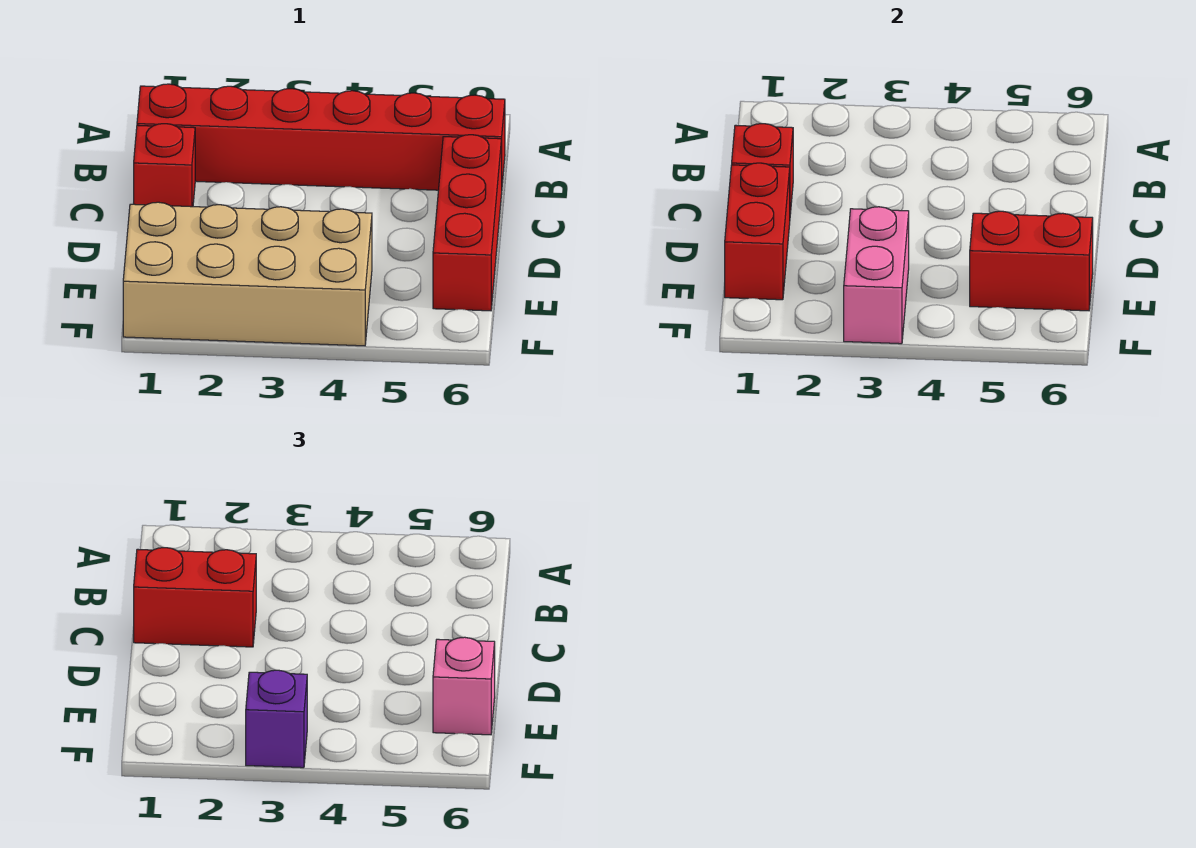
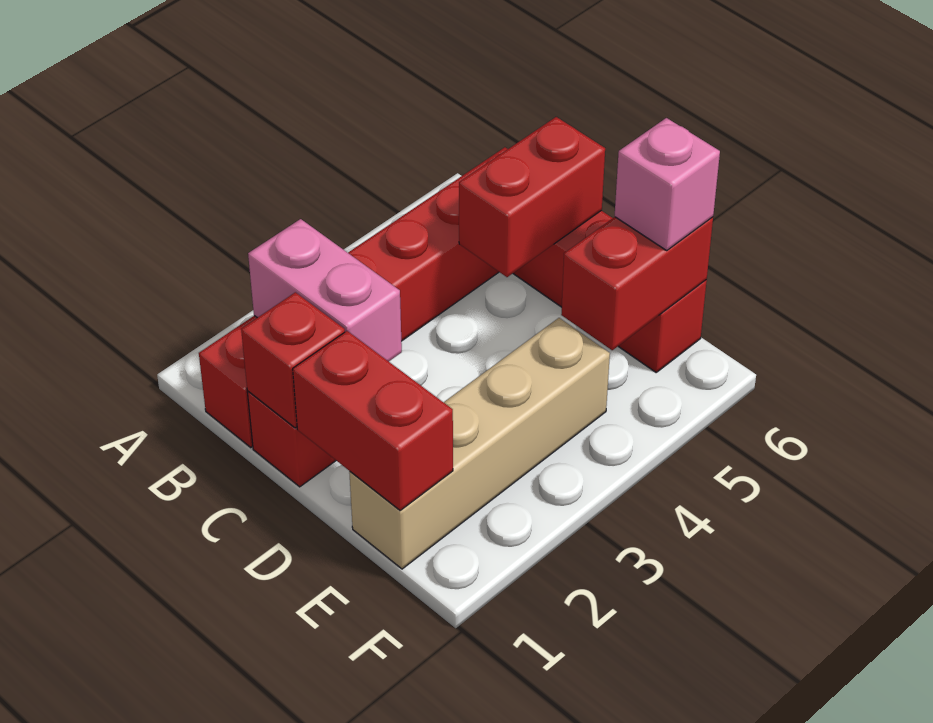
red brick C1:C2 level 3 -> red brick C5:C6 level 2
tan brick E1:F4 level 1 -> tan brick E1:E4 level 1
pink brick E3:F3 level 2 -> pink brick B2:C2 level 2
purple brick F3 level 3 -> none

